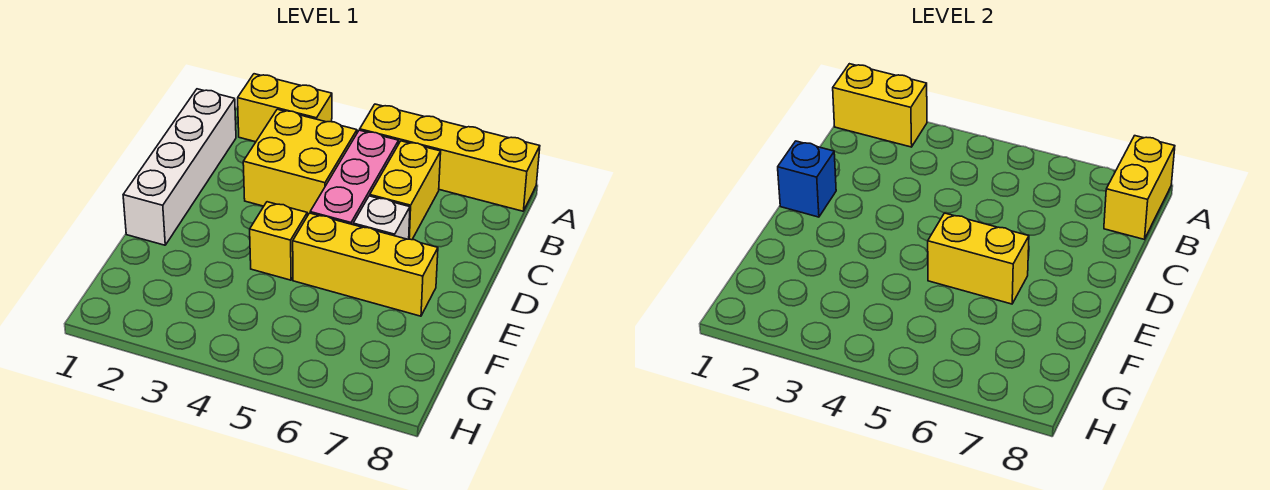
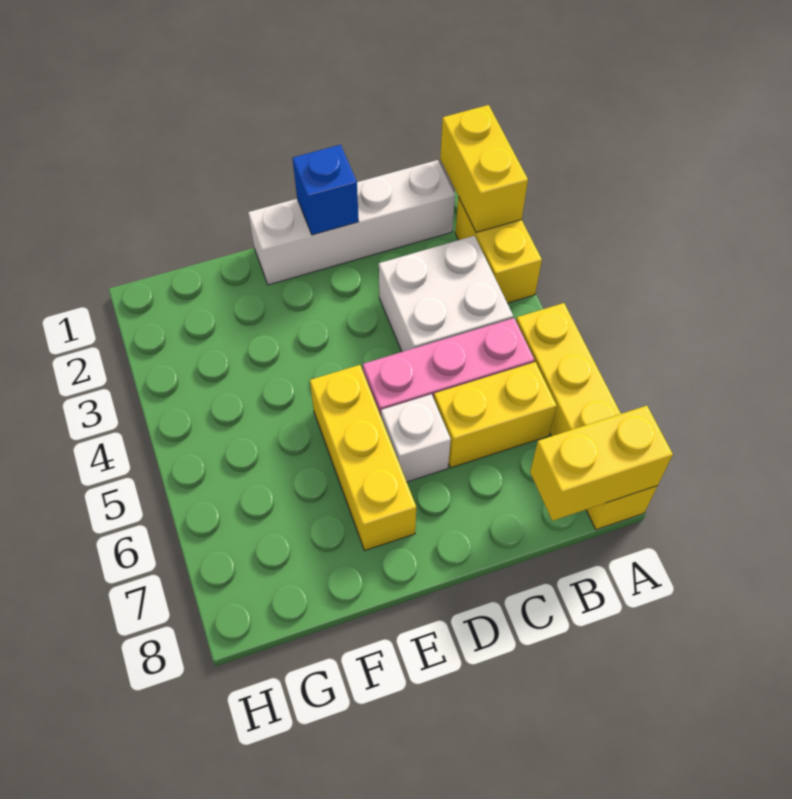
yellow brick B3:C4 level 1 -> white brick B3:C4 level 1
yellow brick E4 level 1 -> none
yellow brick E5:E6 level 2 -> none

